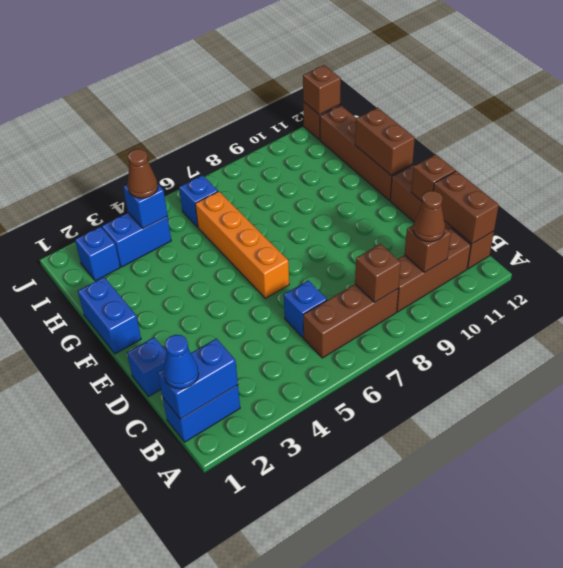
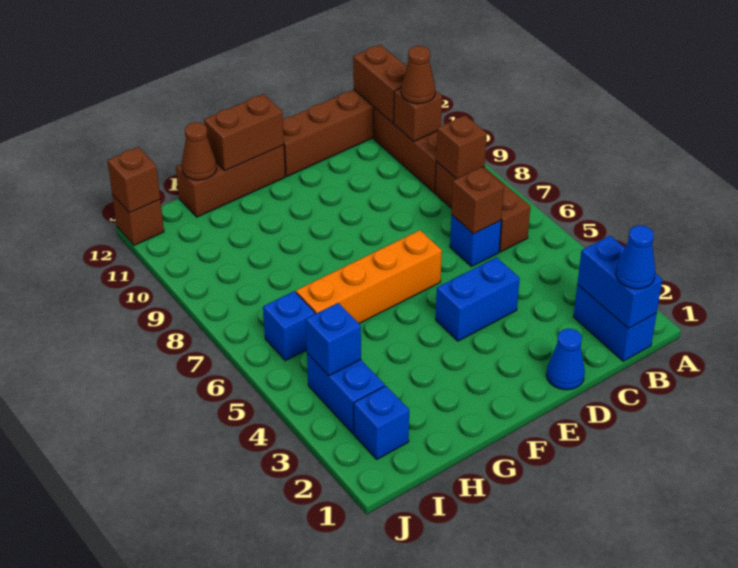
brown brick B12:C12 level 2 -> brown brick B11:B12 level 2
blue brick D1 level 1 -> blue cone D1 level 1
brown brick D12 level 2 -> brown brick C6 level 2
blue brick F1:G1 level 1 -> blue brick D4:E4 level 1
brown brick F12:I12 level 1 -> brown brick F12:H12 level 1
brown cone I4 level 3 -> brown cone H12 level 2

